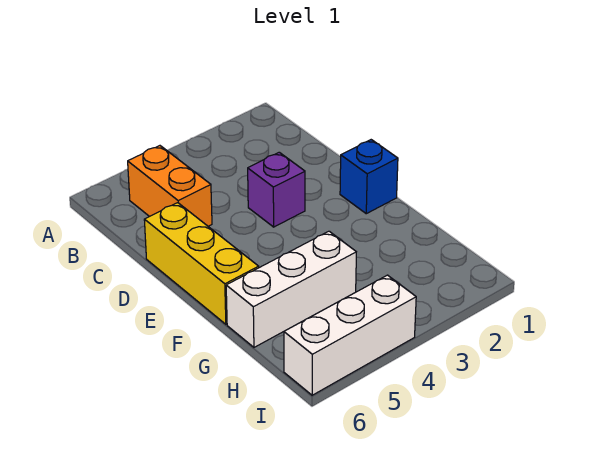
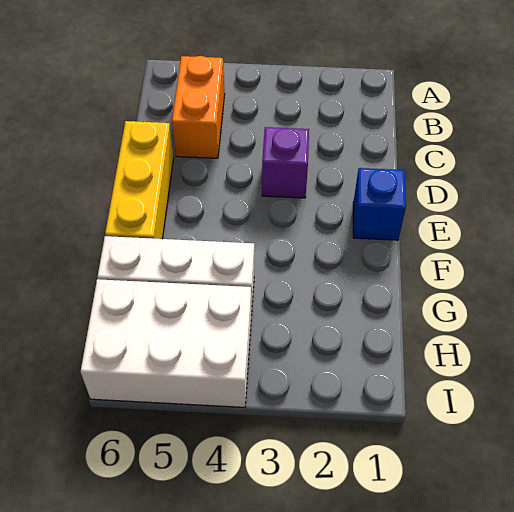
white brick I4:I6 level 1 -> white brick H4:I6 level 1

